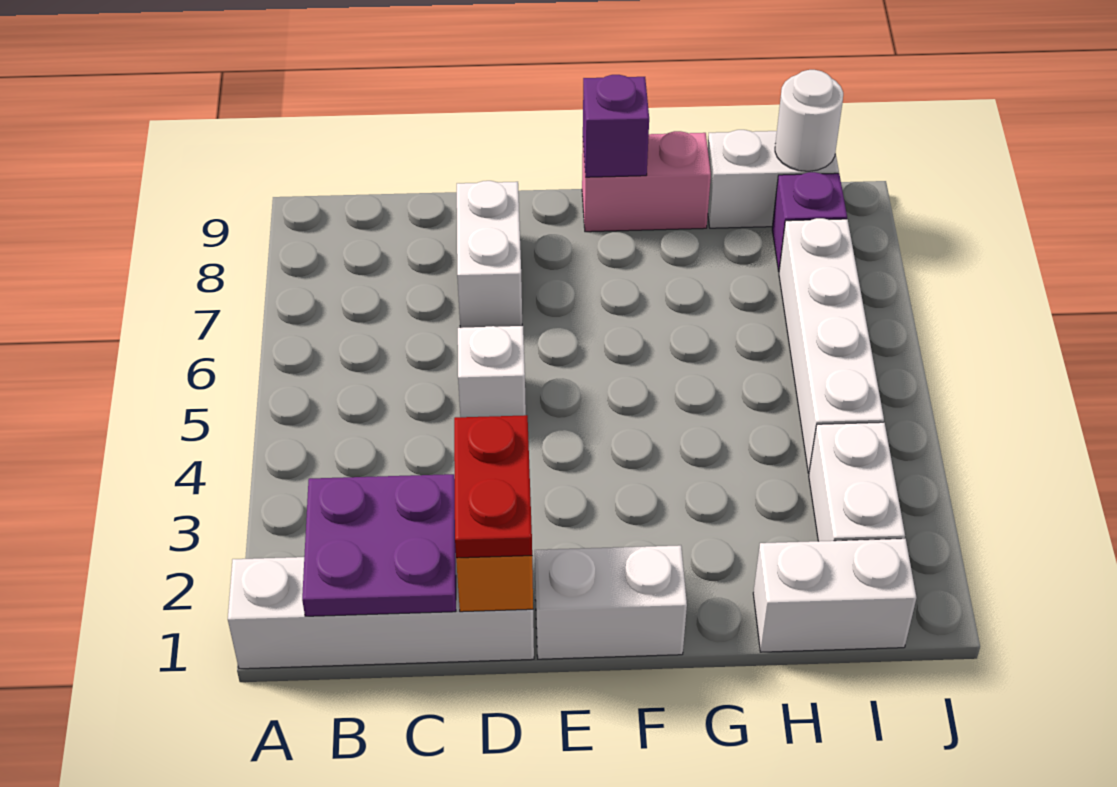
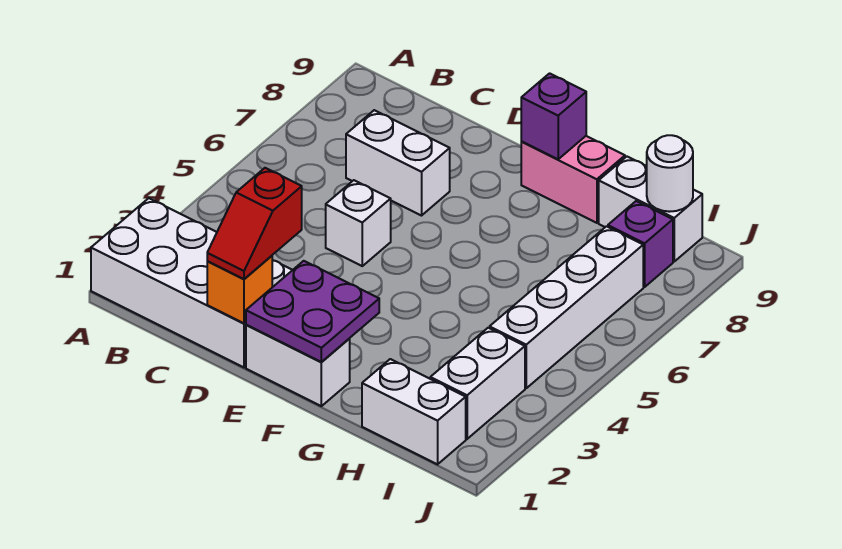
white brick A1:D1 level 1 -> white brick A1:D2 level 1
purple plate B1:C2 level 2 -> purple plate E1:F2 level 2
red plate D1:D2 level 3 -> red slope D1:D2 level 3 top 2
white brick D7:D8 level 1 -> white brick C7:D7 level 1

